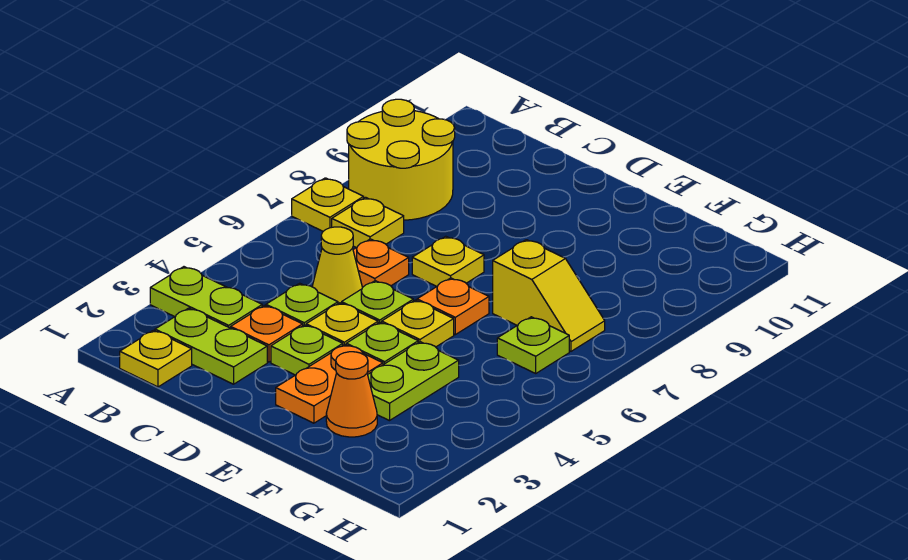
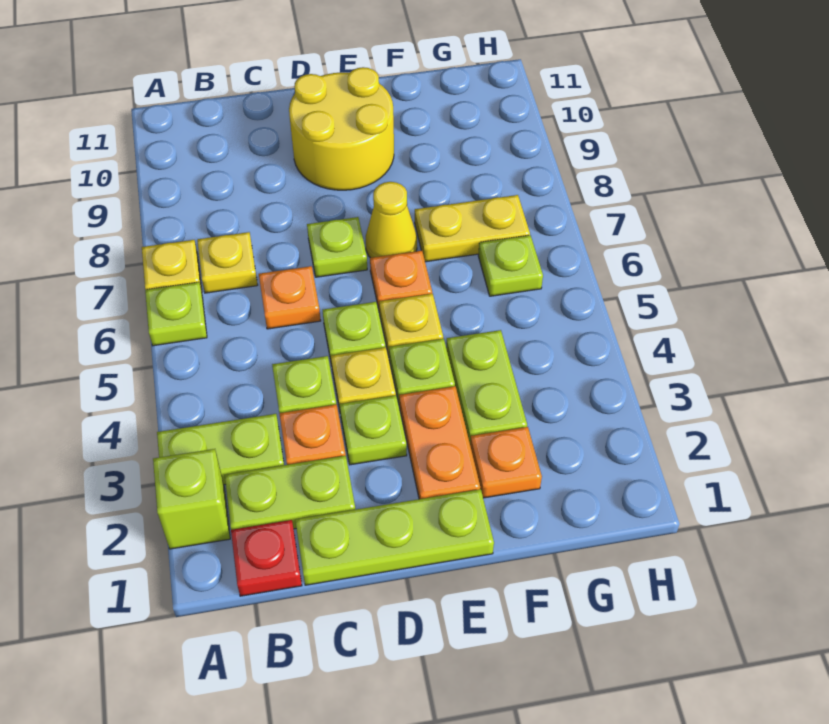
none -> lime brick A2 level 1
none -> lime plate A6 level 1
yellow round brick A8:B9 level 1 -> yellow round brick D9:E10 level 1
yellow plate B1 level 1 -> red plate B1 level 1
none -> lime plate C1:E1 level 1
yellow cone C5 level 1 -> yellow cone E7 level 1
yellow plate D7 level 1 -> lime plate D7 level 1
orange cone F2 level 1 -> orange plate F2 level 1
yellow slope F7:G7 level 1 top F -> yellow plate F7:G7 level 1

